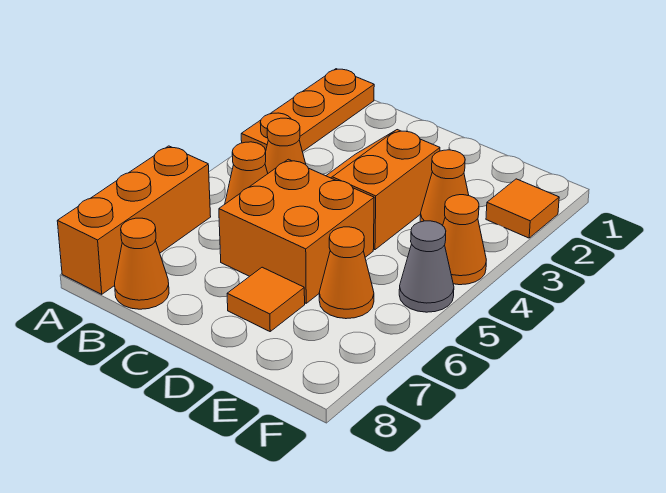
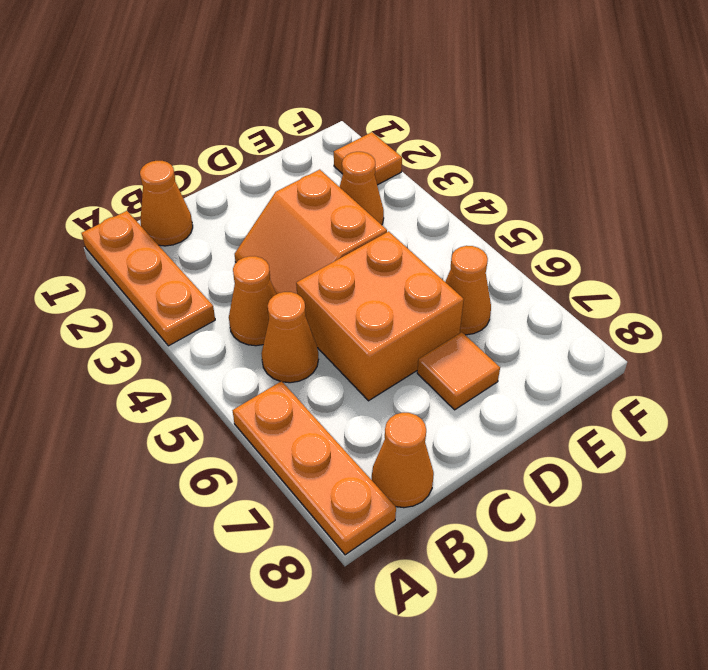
orange brick A6:A8 level 1 -> orange plate A6:A8 level 1
orange cone F4 level 1 -> orange cone B1 level 1
grey cone F5 level 1 -> none

